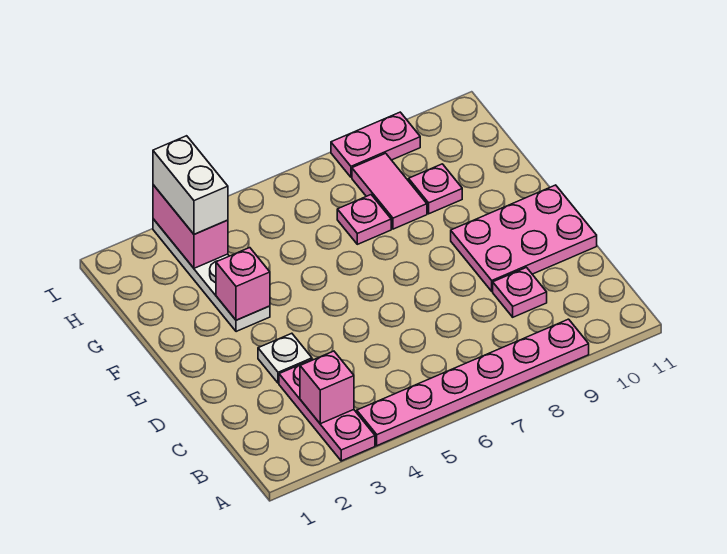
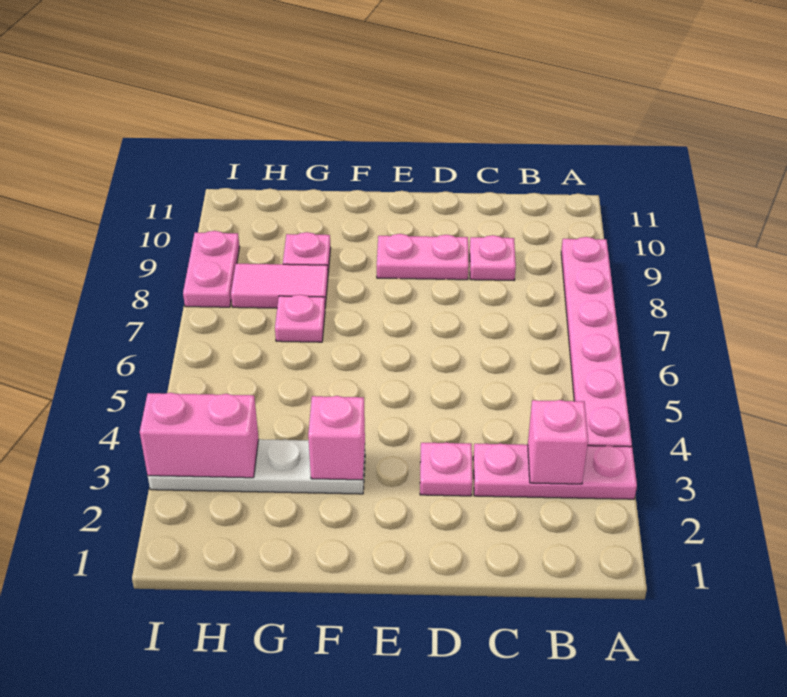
white plate D3 level 1 -> pink plate D3 level 1
pink plate D9:E11 level 1 -> pink plate D9:E9 level 1
white brick H3:I3 level 3 -> none

